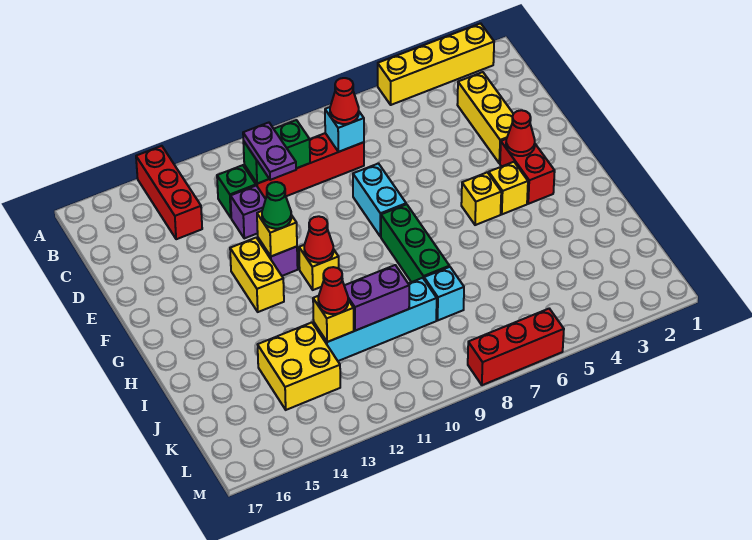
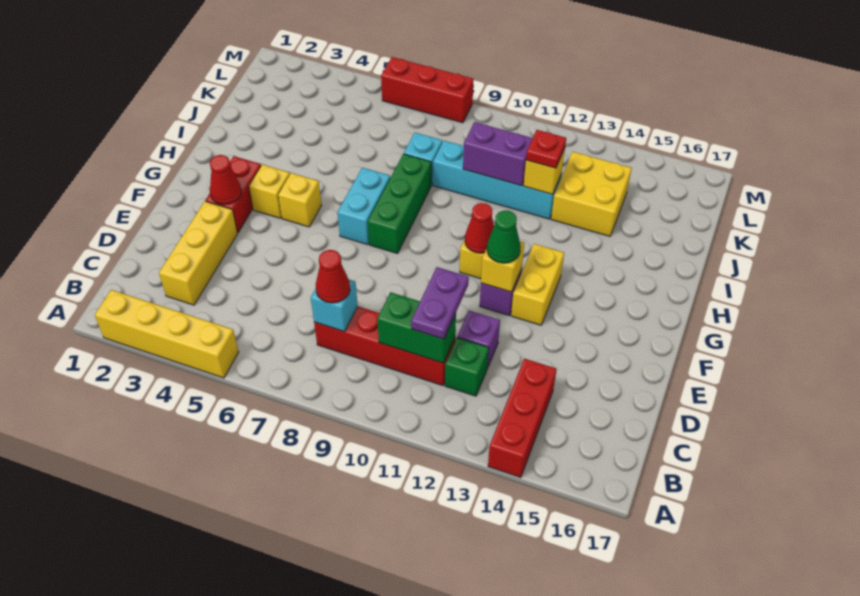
cyan brick E8:F8 level 1 -> cyan brick G7:H7 level 1
red cone J12 level 3 -> red plate J12 level 3

